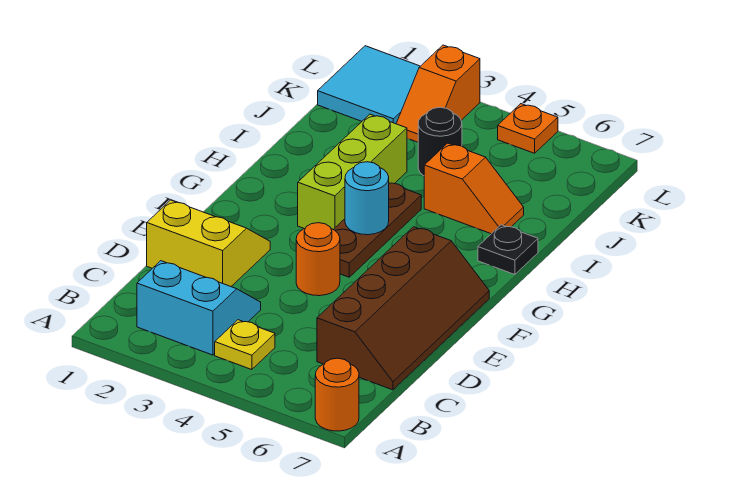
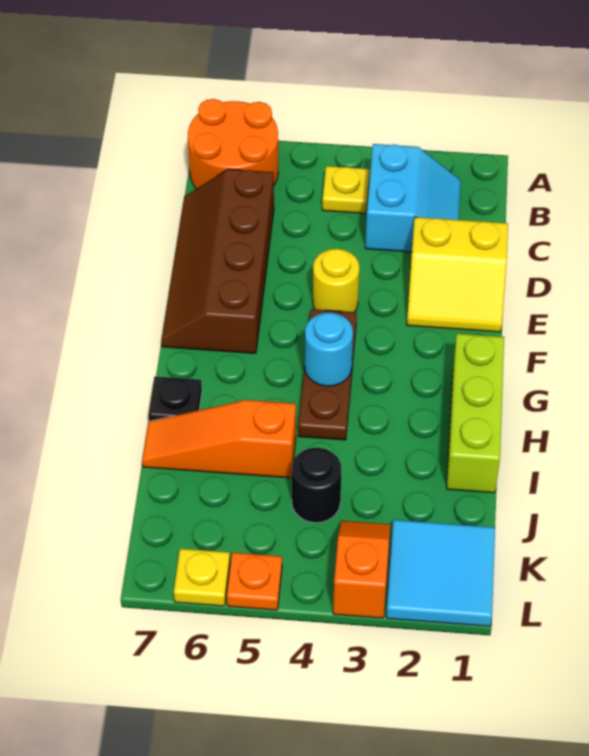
orange round brick A7 level 1 -> orange round brick A6:B7 level 1
cyan slope B2:C3 level 1 top B -> cyan slope B2:C3 level 1 top 3
orange round brick E4 level 1 -> yellow round brick E4 level 1
lime brick G3:I3 level 1 -> lime brick G1:I1 level 1
orange slope I5:I6 level 1 top 5 -> orange slope I5:I7 level 1 top 5
none -> yellow plate L6 level 1

